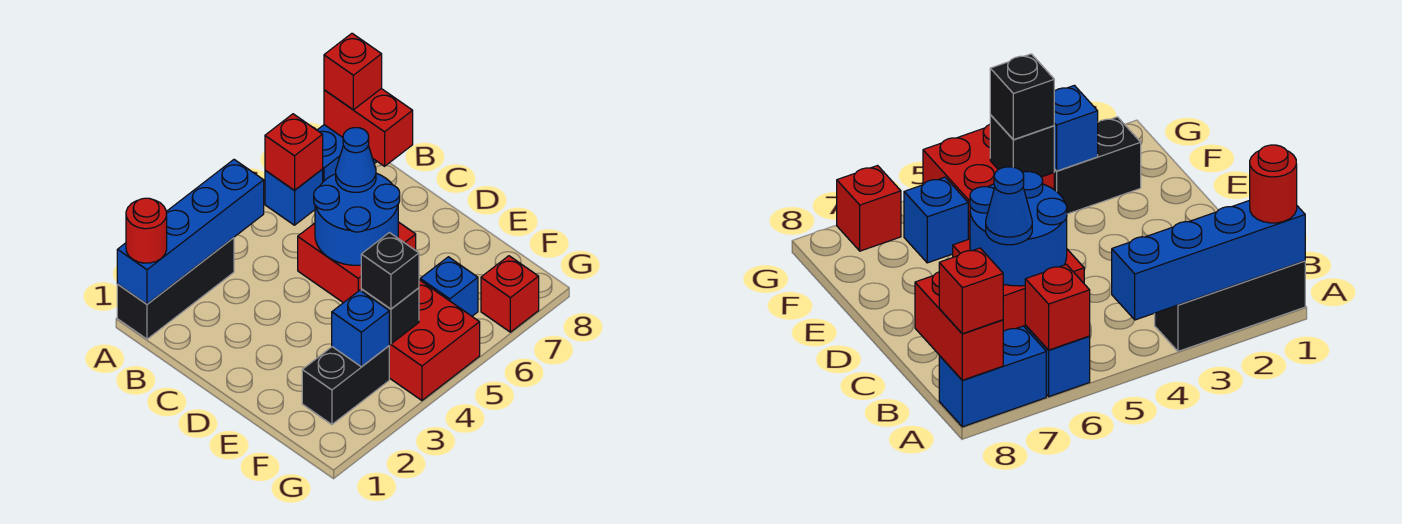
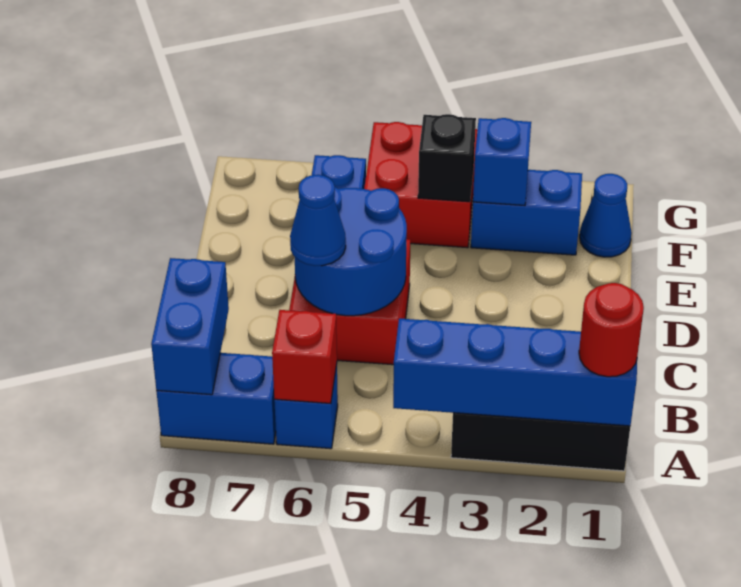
red brick A8:B8 level 2 -> blue brick A8:B8 level 2
red brick A8 level 3 -> none
none -> blue cone F1 level 1
black brick F2:F3 level 1 -> blue brick F2:F3 level 1
black brick F4 level 3 -> none
red brick G7 level 1 -> none

